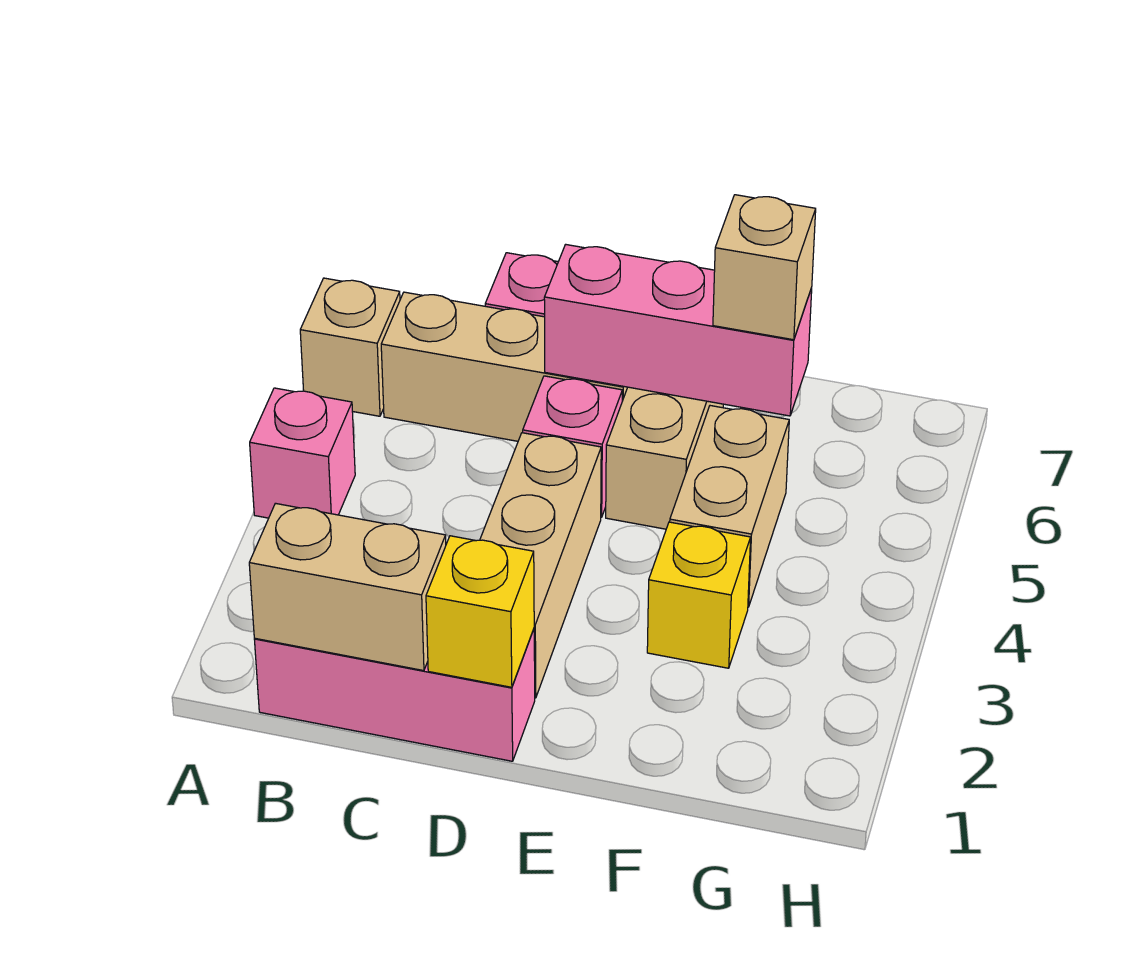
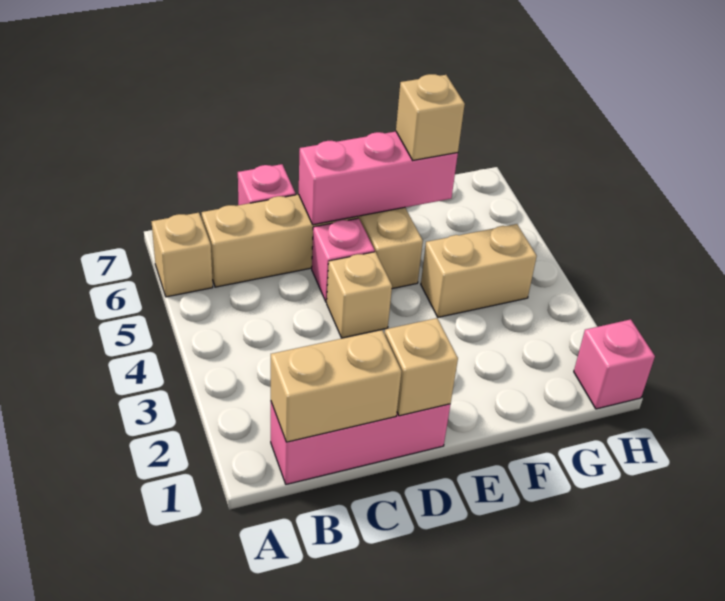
pink brick A4 level 1 -> pink brick H1 level 1
yellow brick D1 level 2 -> tan brick D1 level 2
tan brick D2:D4 level 1 -> tan brick D4 level 1
yellow brick F3 level 1 -> none
tan brick F4:F5 level 1 -> tan brick F4:G4 level 1

